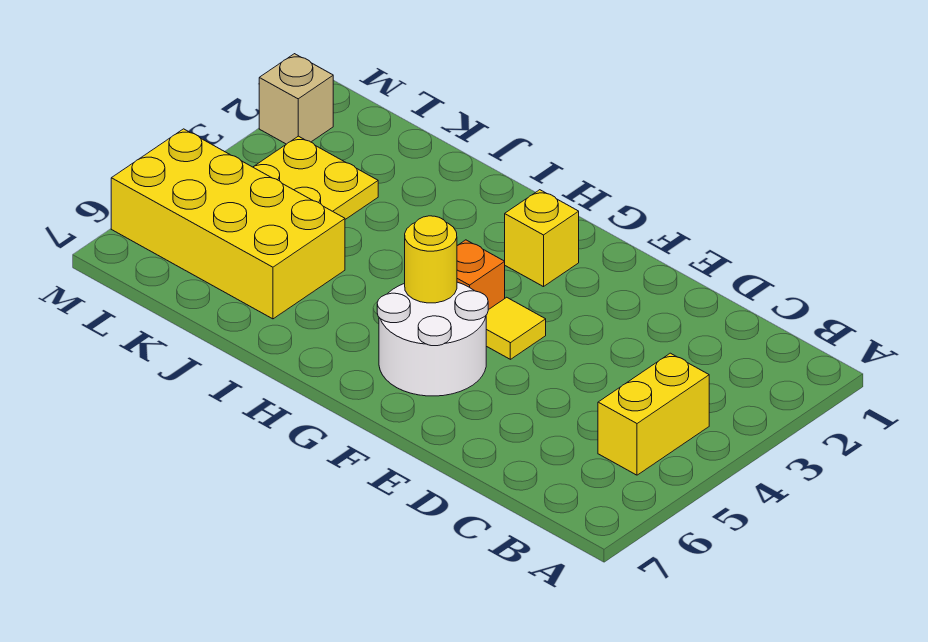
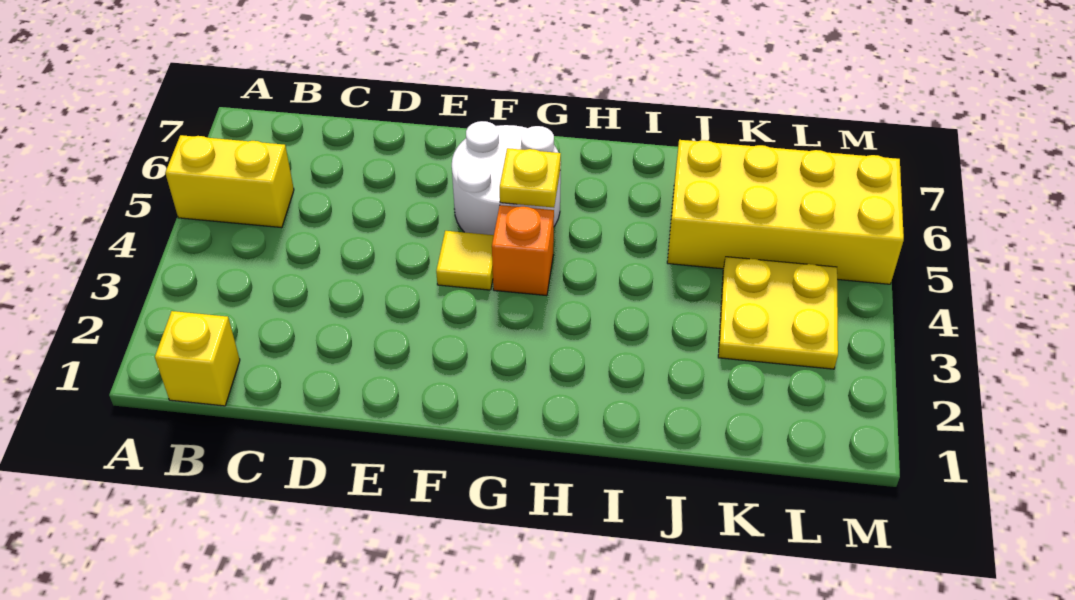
yellow brick B4:B5 level 1 -> yellow brick A5:B5 level 1
yellow brick G2 level 1 -> yellow brick B1 level 1
yellow round brick G5 level 2 -> yellow plate G5 level 2
tan brick M2 level 1 -> none

